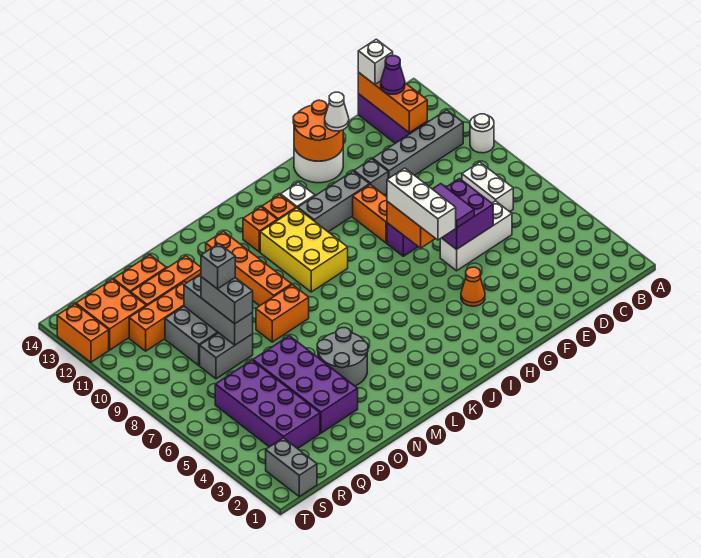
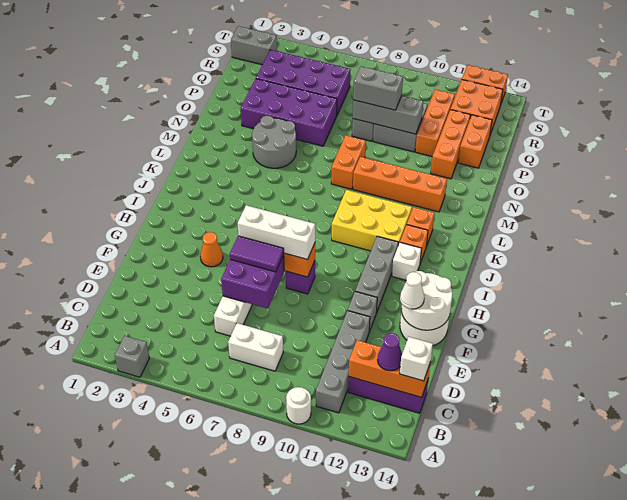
orange round brick F13:G14 level 2 -> white round brick F13:G14 level 2
orange brick G9:G10 level 1 -> none
grey brick P9 level 4 -> grey brick A3 level 1

